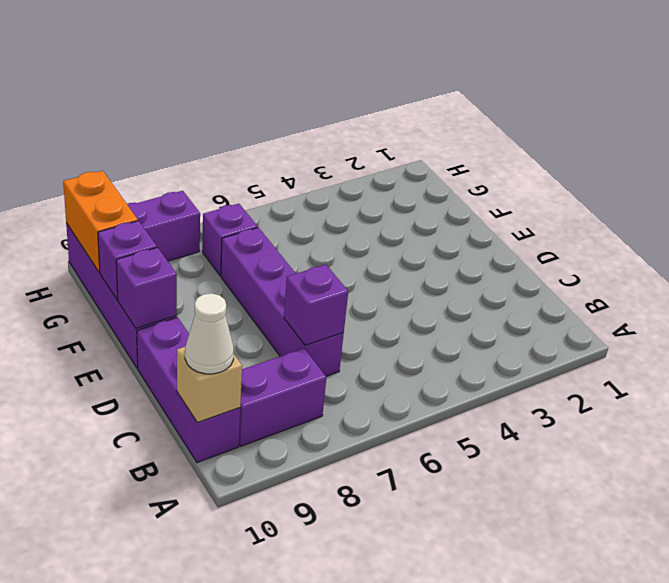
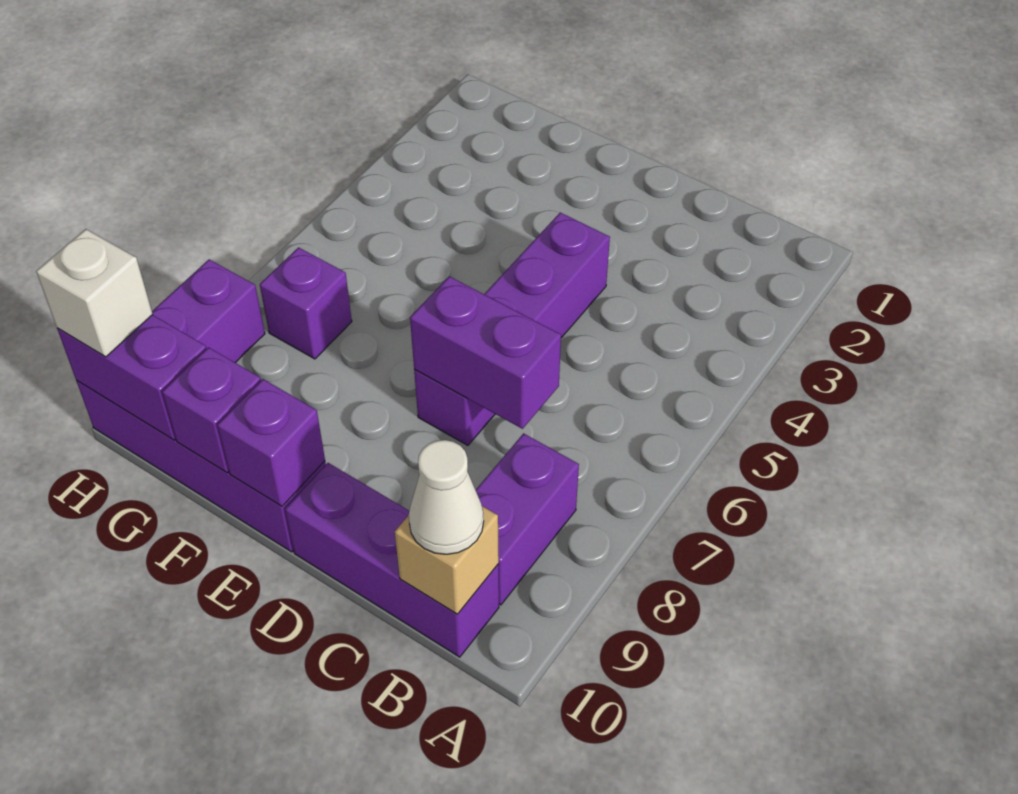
purple brick C7:F7 level 1 -> purple brick D4:D7 level 1
purple brick C7 level 2 -> purple brick C7:D7 level 2
orange brick G10:H10 level 2 -> purple brick G10:H10 level 2
none -> white brick H10 level 3

